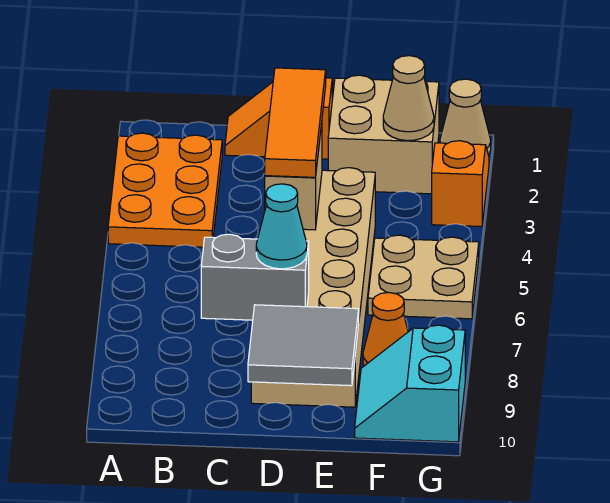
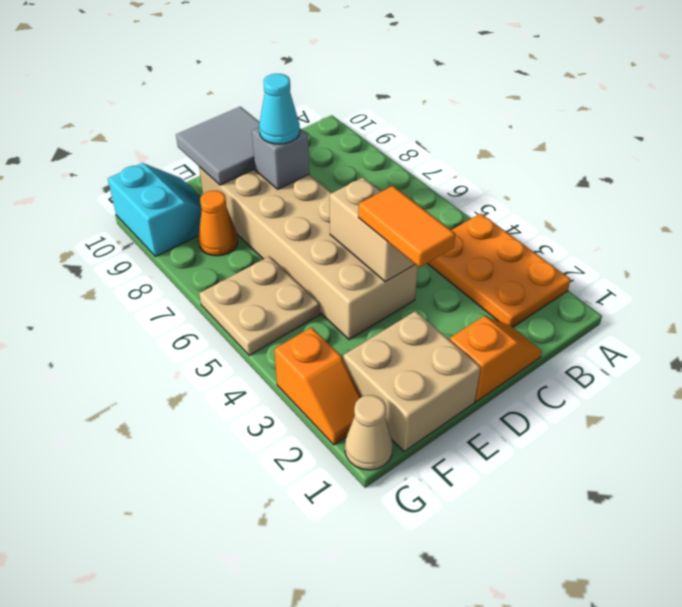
grey brick C8:D8 level 2 -> grey brick D8 level 2
orange tile D3:D5 level 3 -> orange tile D3:D4 level 3
tan cone F2 level 2 -> none

